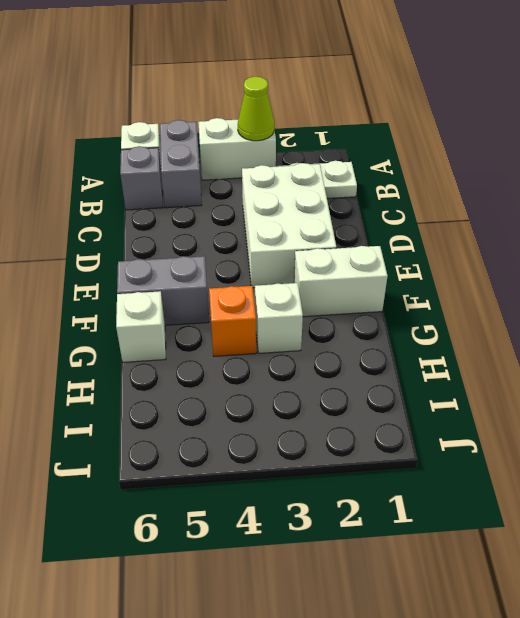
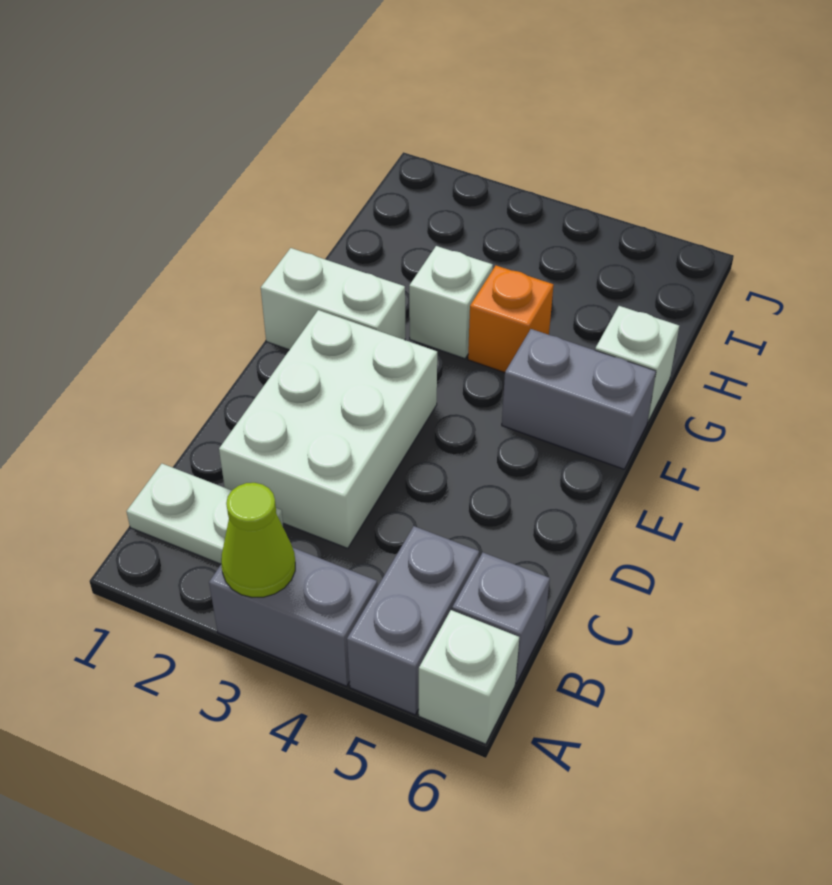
white brick A3:A4 level 1 -> grey brick A3:A4 level 1

